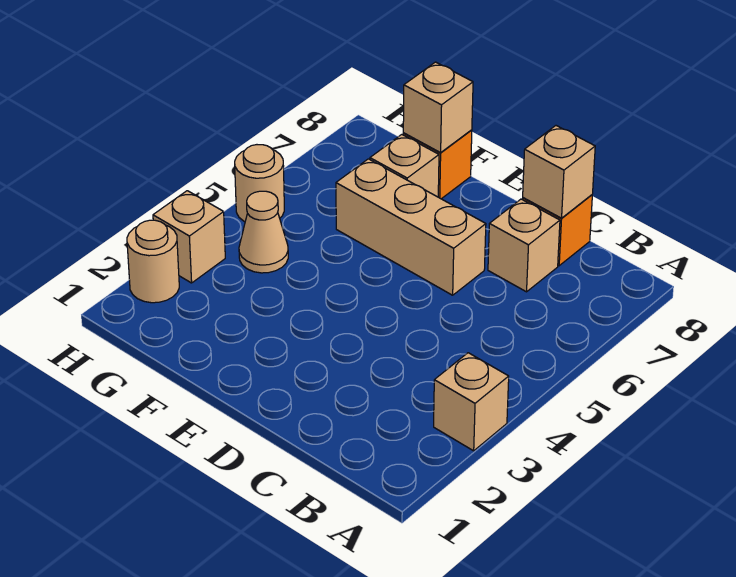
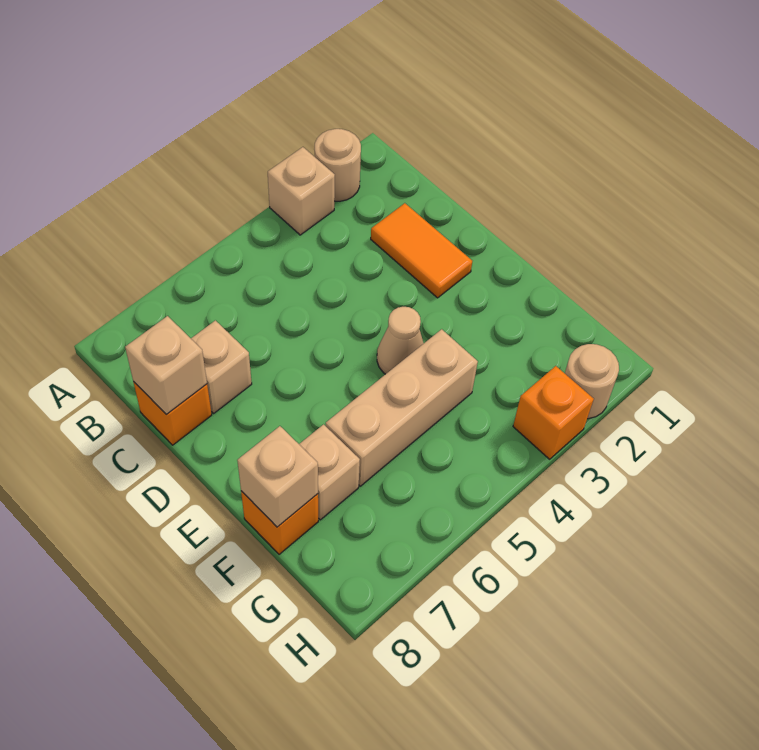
none -> orange tile C2:D2 level 1
tan brick D6:F6 level 1 -> tan brick F4:F6 level 1
tan cone G4 level 1 -> tan cone E4 level 1
tan brick H3 level 1 -> orange brick H3 level 1
tan round brick H5 level 1 -> tan round brick A2 level 1

